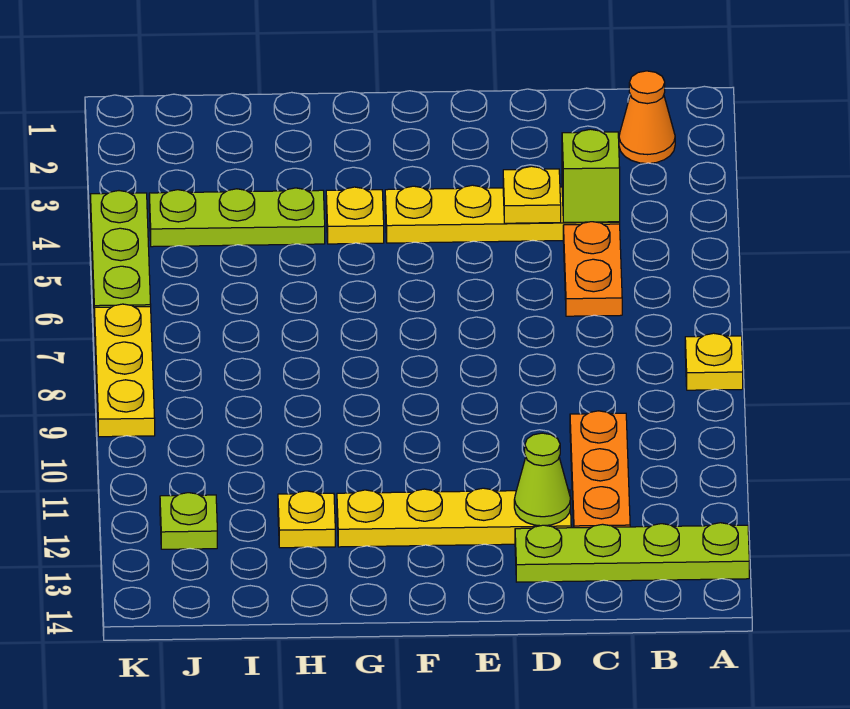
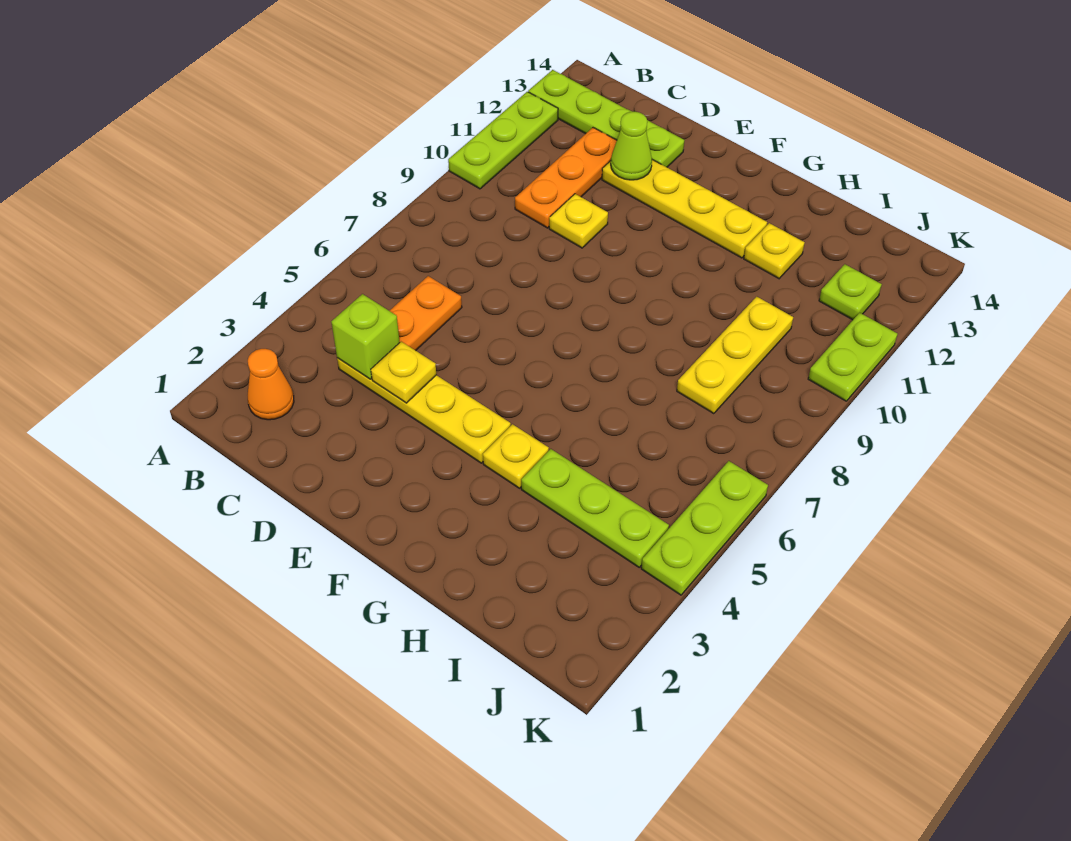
yellow plate A8 level 1 -> yellow plate D10 level 1
none -> lime plate A10:A12 level 1
yellow plate K7:K9 level 1 -> yellow plate I8:I10 level 1
none -> lime plate K10:K11 level 1

